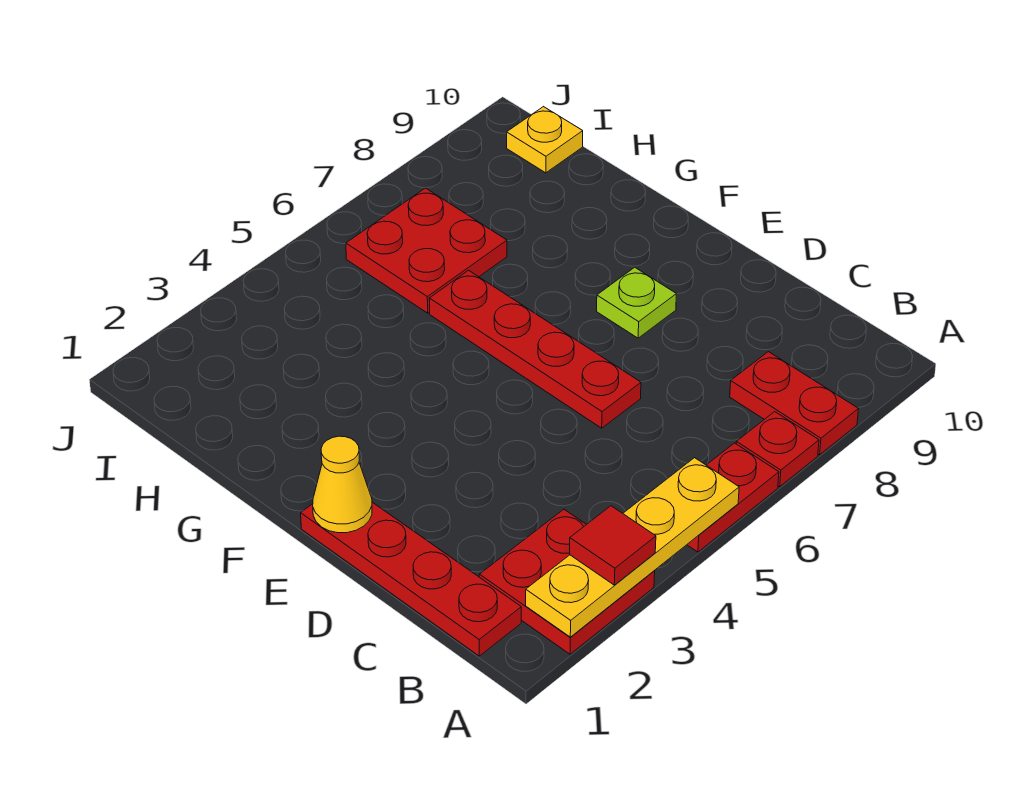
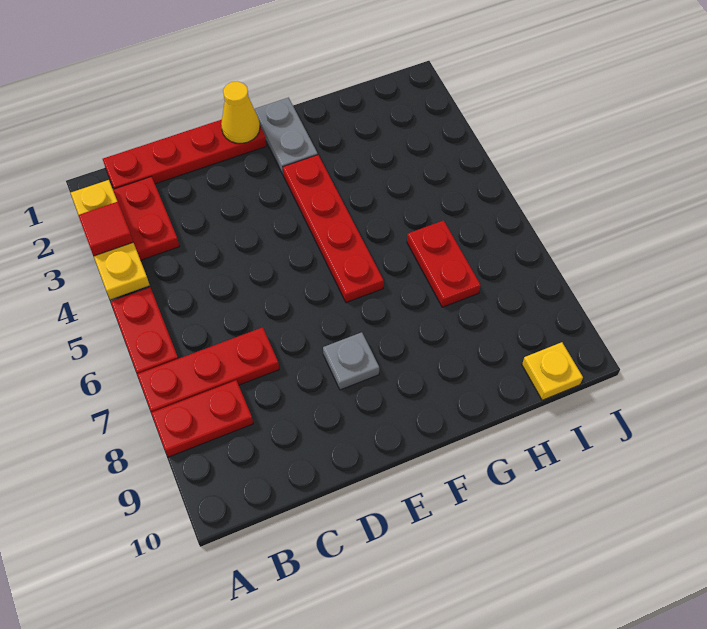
yellow plate A2:A5 level 2 -> yellow plate A2:A4 level 2
red plate A7 level 1 -> red plate A7:C7 level 1
red plate D6:G6 level 1 -> red plate F3:F6 level 1
lime plate E8 level 1 -> grey plate E8 level 1
none -> grey plate F1:F2 level 1
red plate H6:I7 level 1 -> red plate H6:H7 level 1

